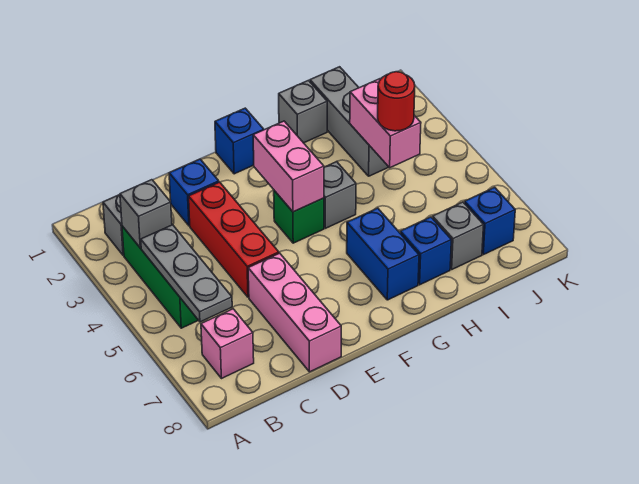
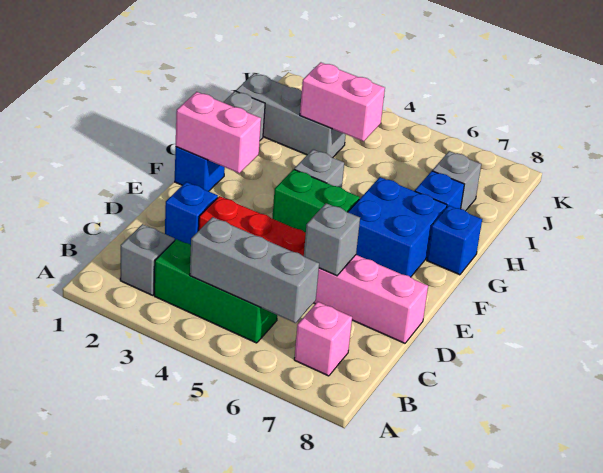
grey brick B3 level 2 -> grey brick D6 level 2
grey plate B4:B6 level 2 -> grey brick B4:B6 level 2
pink brick F3:F4 level 2 -> pink brick F1:F2 level 2
green brick F4 level 1 -> green brick F4:F5 level 1
blue brick G6:G7 level 1 -> blue brick F6:G7 level 1
red round brick I4 level 3 -> none
blue brick J7 level 1 -> blue brick G8 level 1

